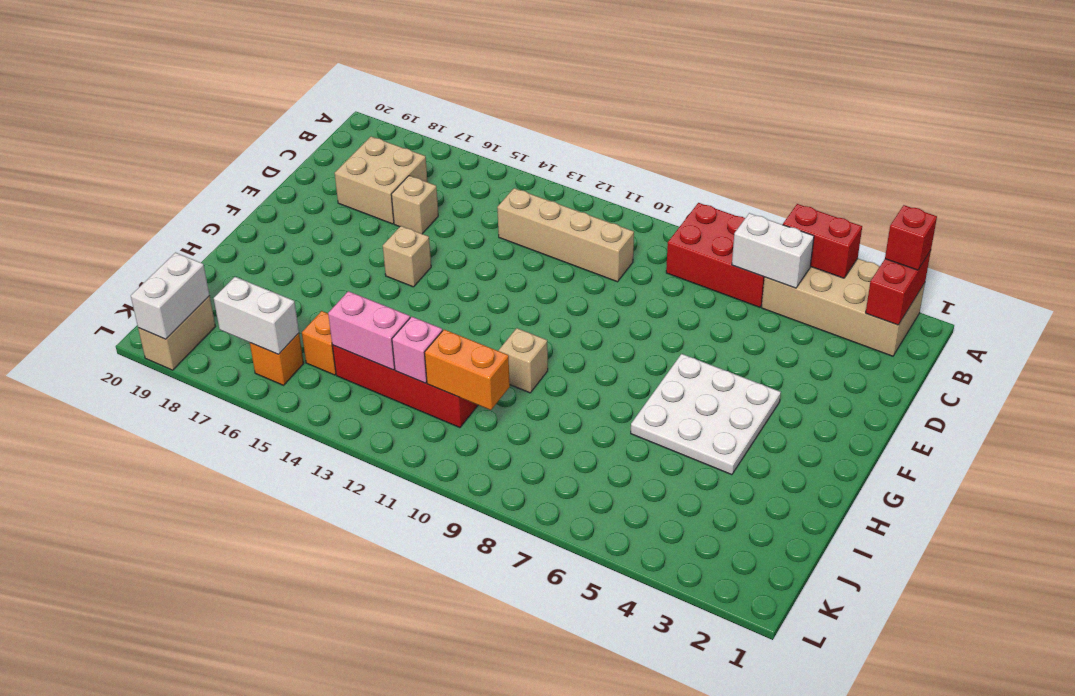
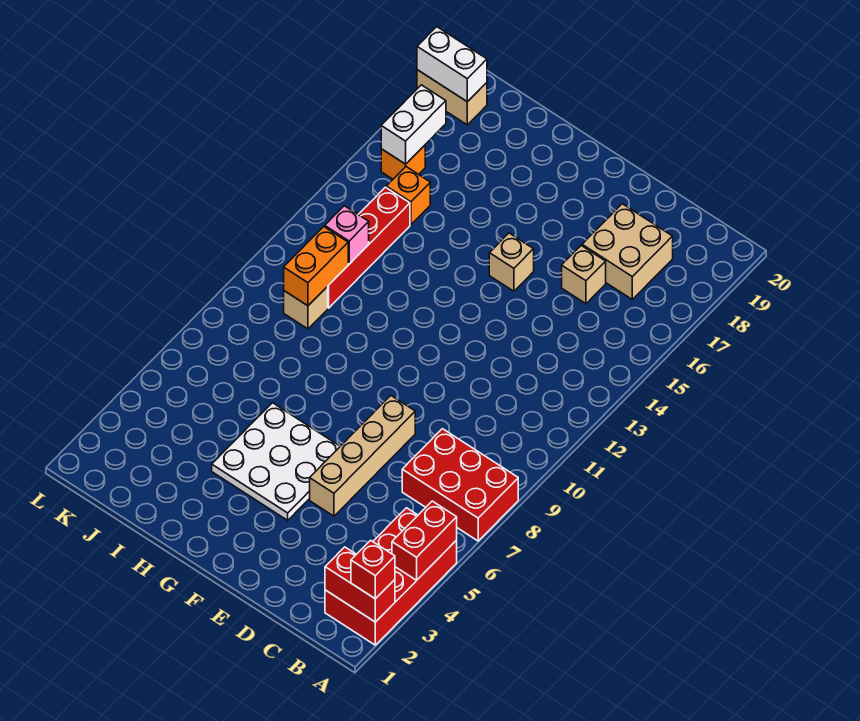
tan brick A2:B5 level 1 -> red brick A2:B5 level 1
red brick A6:B8 level 1 -> red brick A7:C8 level 1
white brick B5:B6 level 2 -> none
tan brick C10:C13 level 1 -> tan brick E5:E8 level 1
tan brick H10 level 1 -> tan brick J10 level 1
pink brick J13:J14 level 2 -> none

